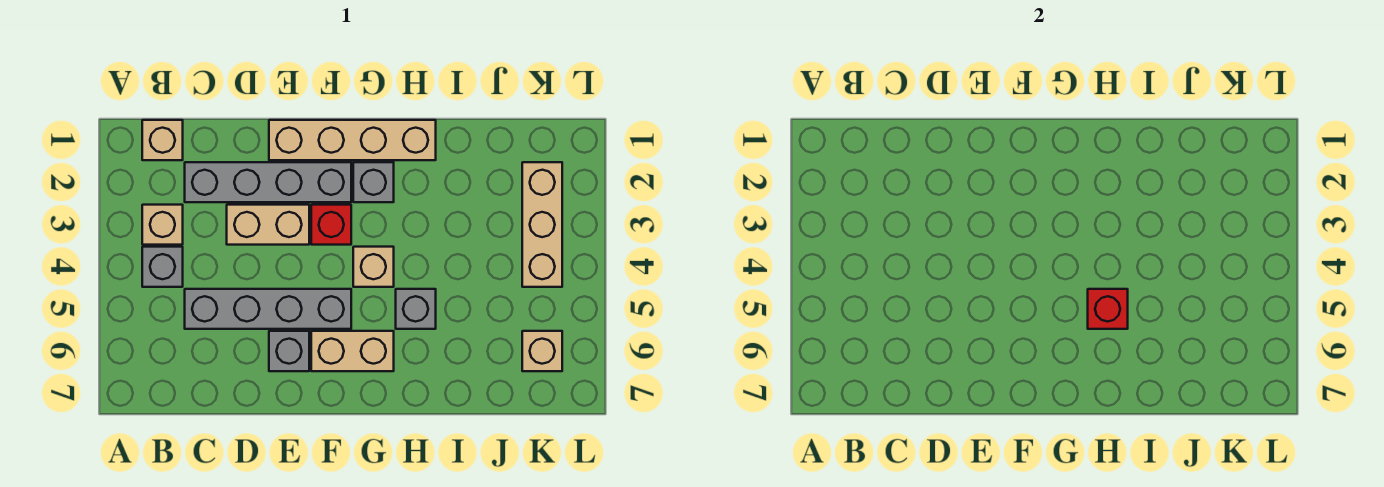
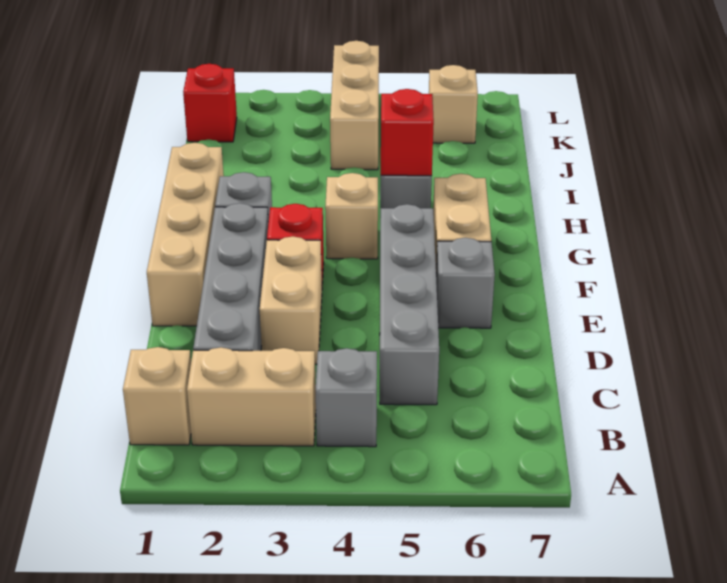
tan brick B3 level 1 -> tan brick B2:B3 level 1
none -> red brick K1 level 1
tan brick K2:K4 level 1 -> tan brick J4:L4 level 1

